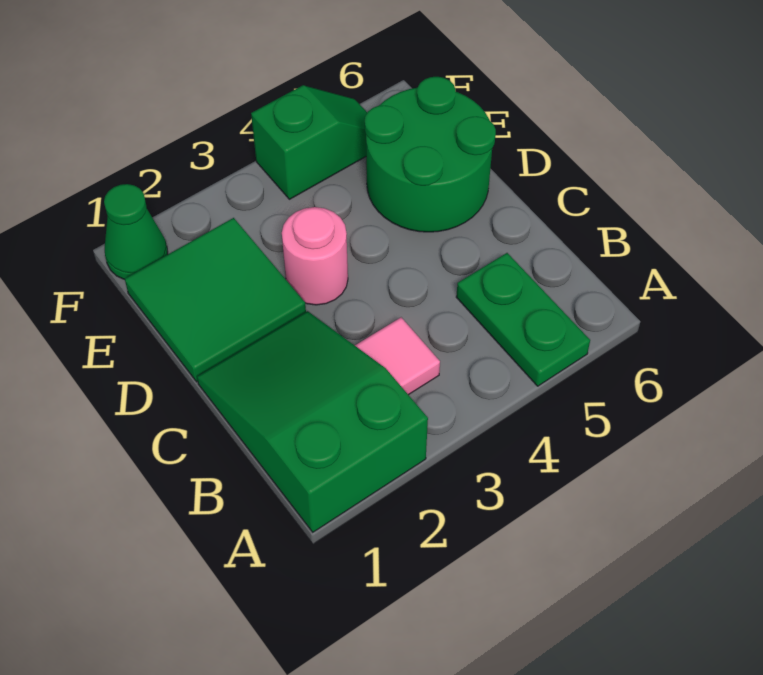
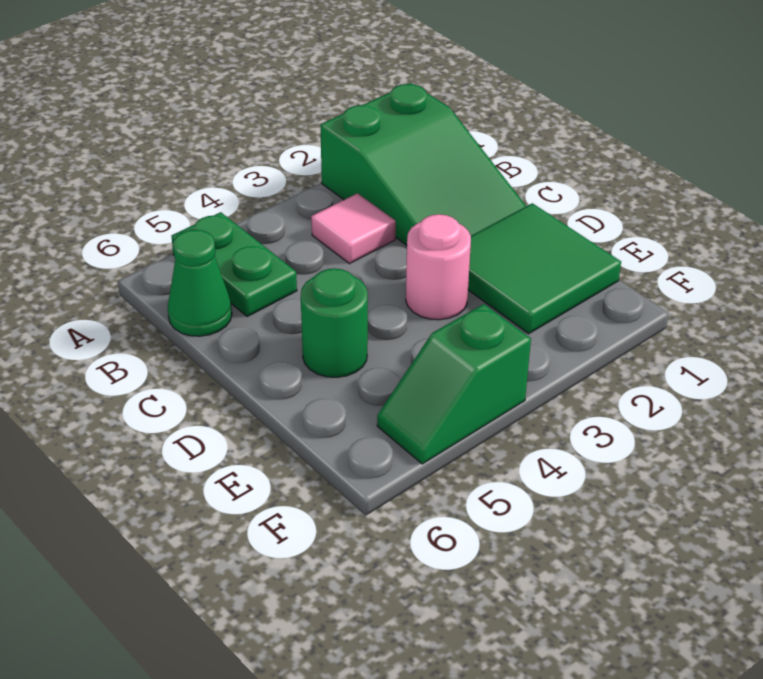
green round brick D5:E6 level 1 -> green round brick D5 level 1
green cone F1 level 1 -> green cone B6 level 1

